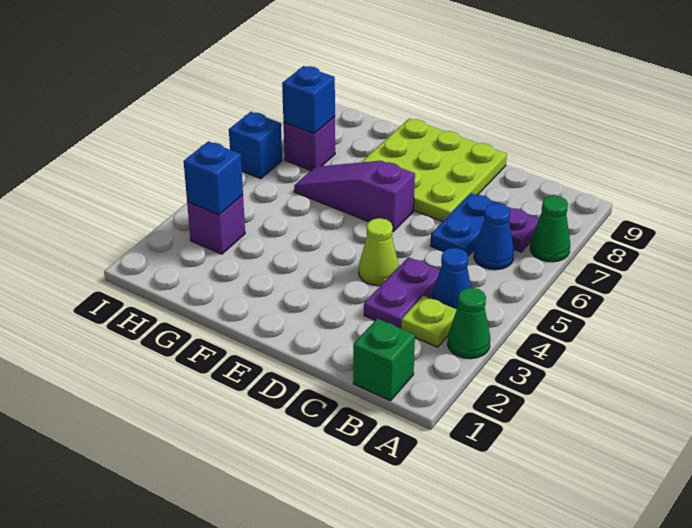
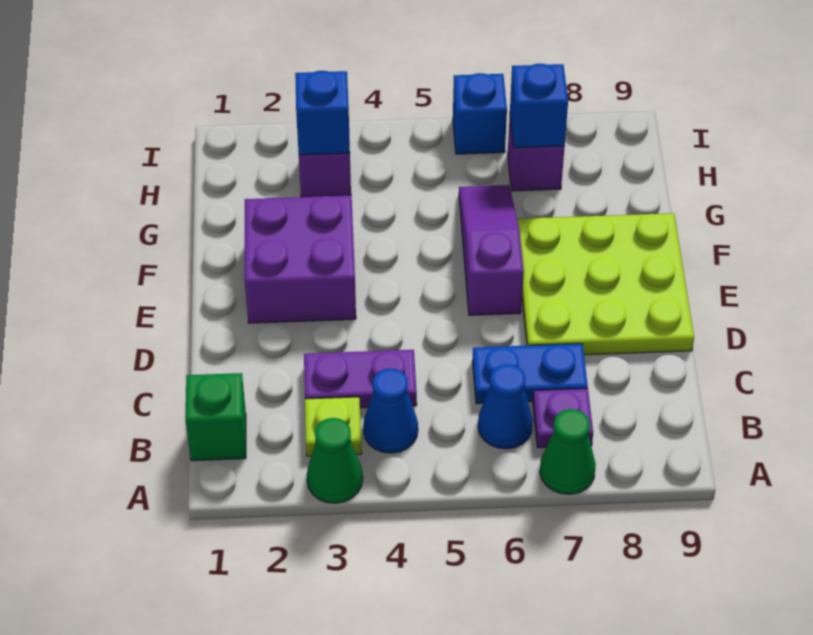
lime cone D4 level 1 -> none
none -> purple brick E2:F3 level 1

